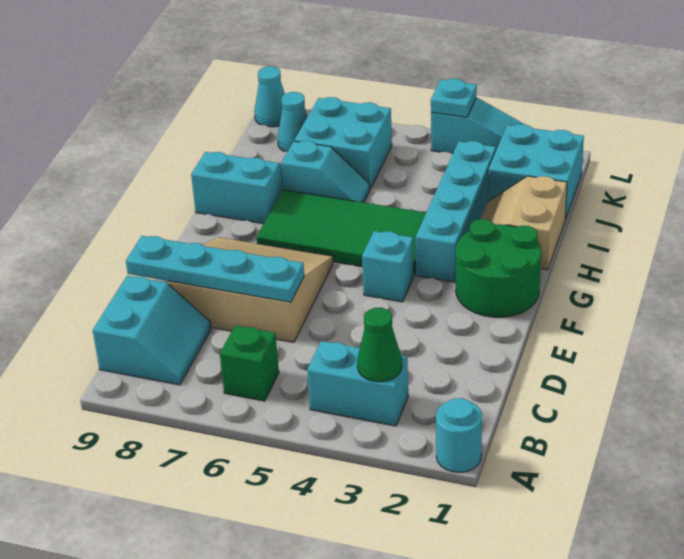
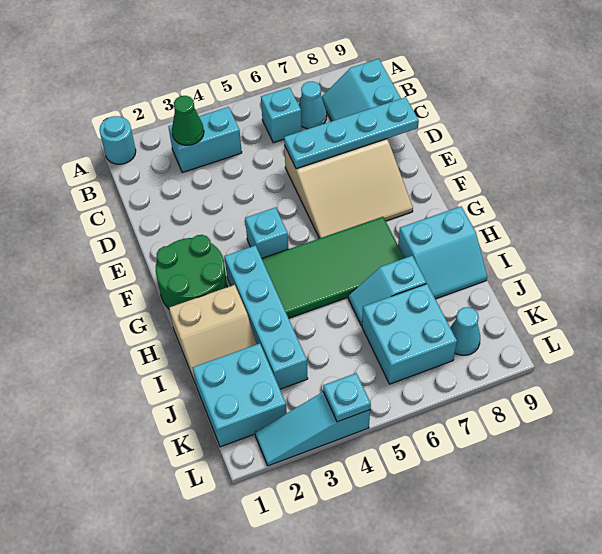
green brick B6 level 1 -> cyan brick B6 level 1
tan slope H1:I2 level 1 top 1 -> tan slope H1:I2 level 1 top H
cyan cone L9 level 1 -> cyan cone B7 level 1

